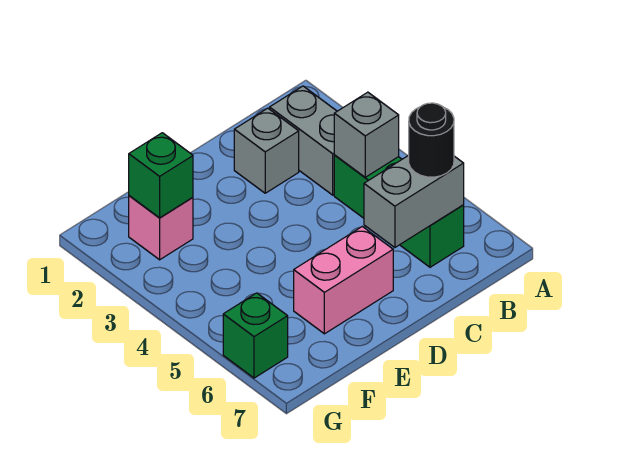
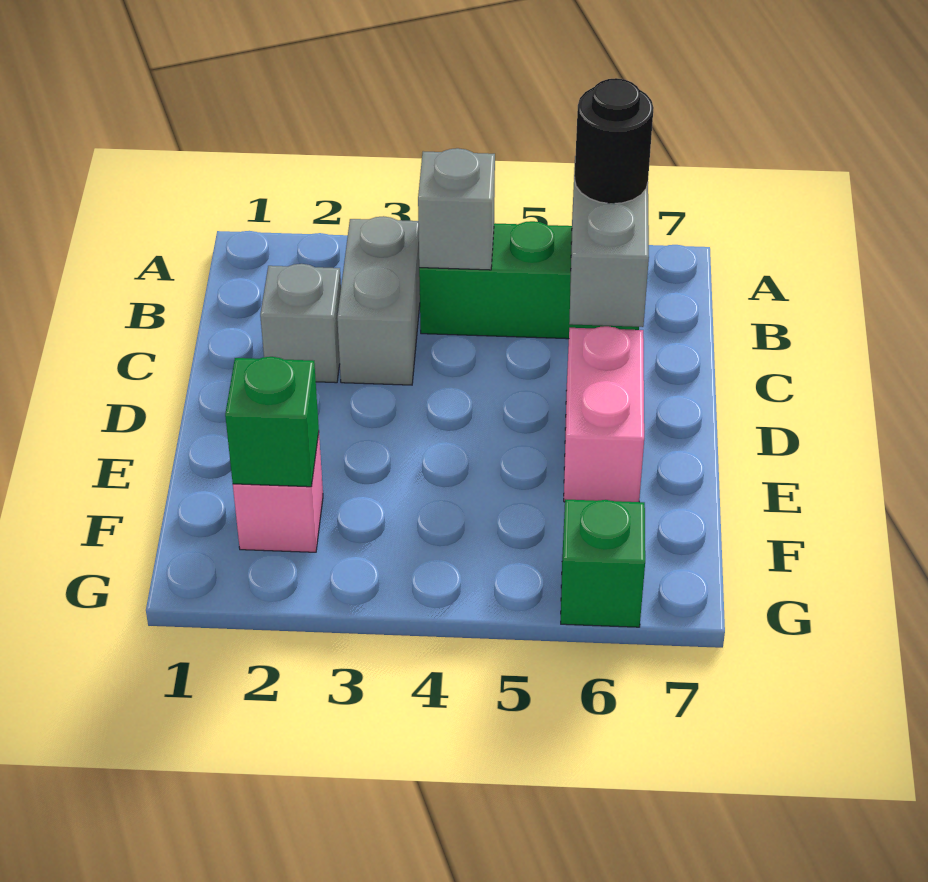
grey brick B2:B3 level 1 -> grey brick B3:C3 level 1

